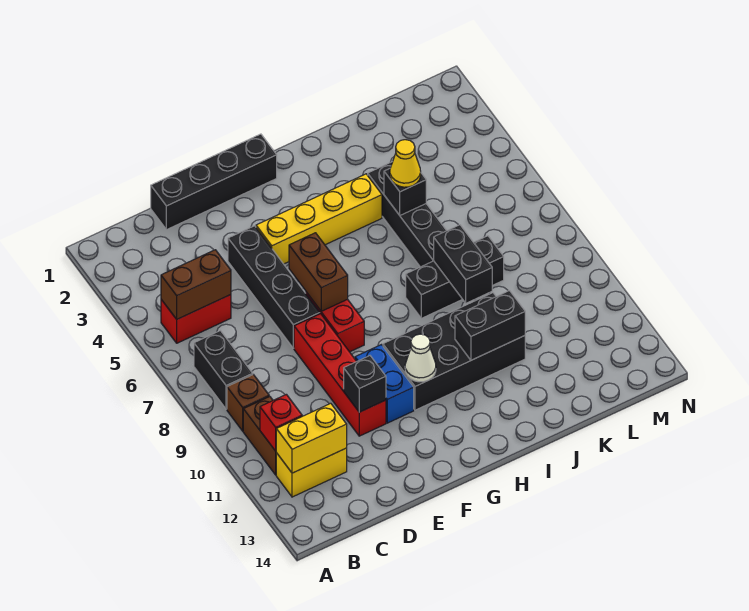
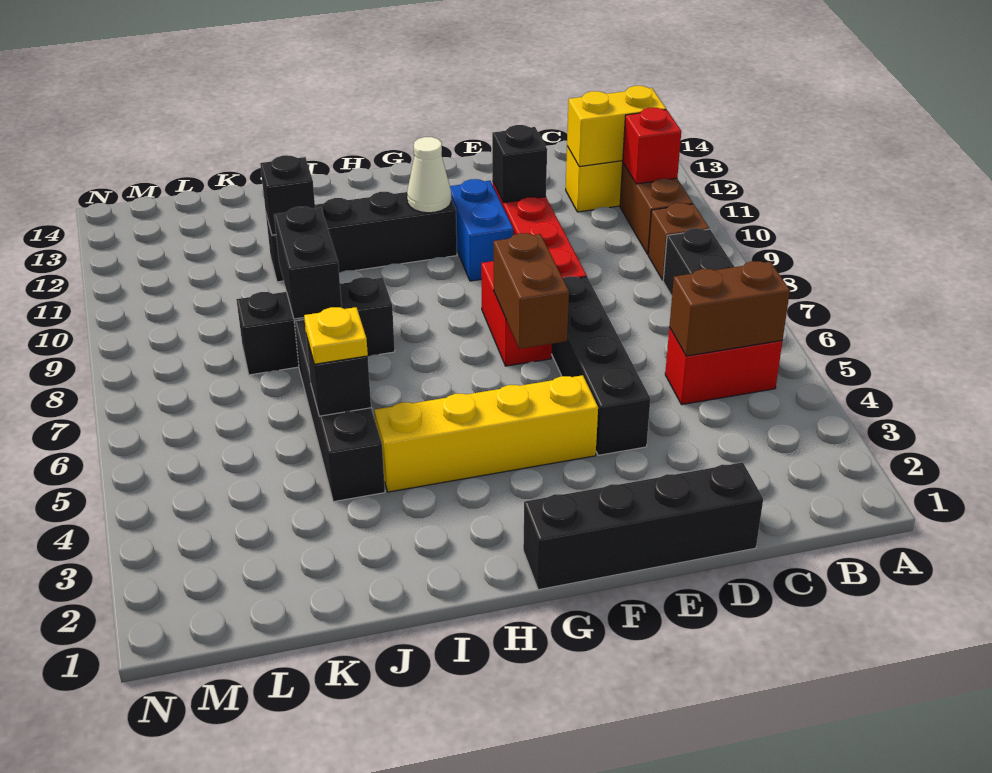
black brick G10:J11 level 1 -> black brick G11:J11 level 1
black brick I11:J11 level 2 -> black brick J11 level 2
yellow cone J5 level 3 -> yellow plate J5 level 3

